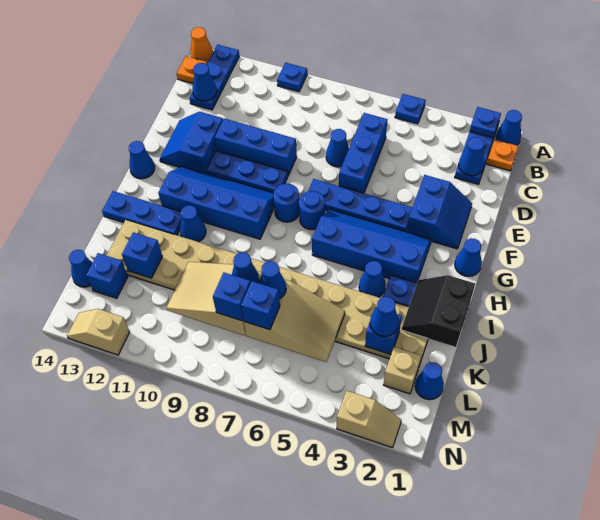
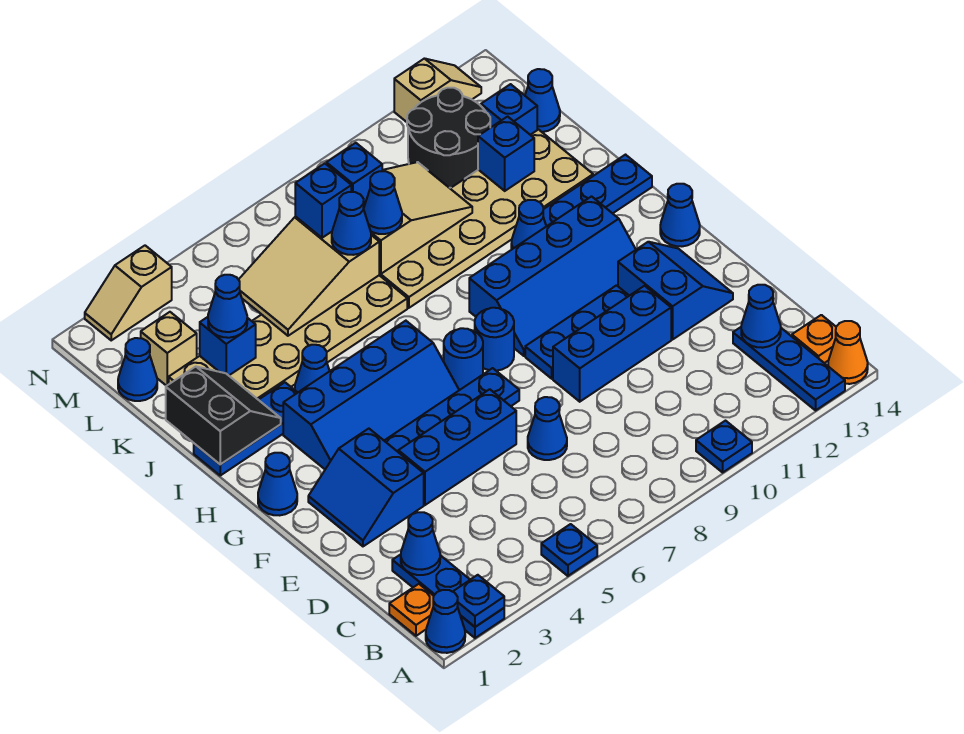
blue brick C6:E6 level 1 -> blue brick E4:E6 level 1
none -> black round brick L11:M12 level 1

